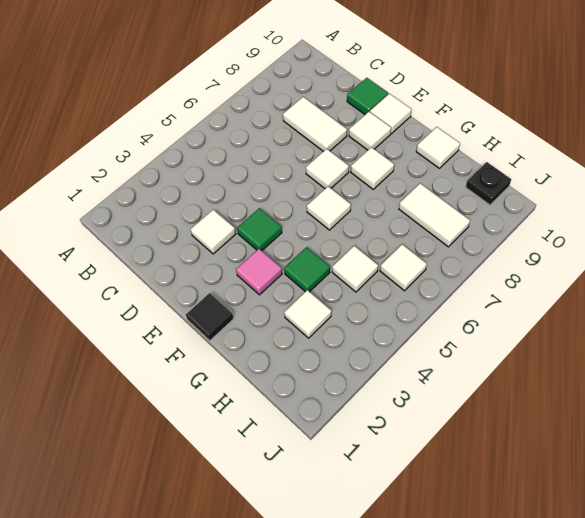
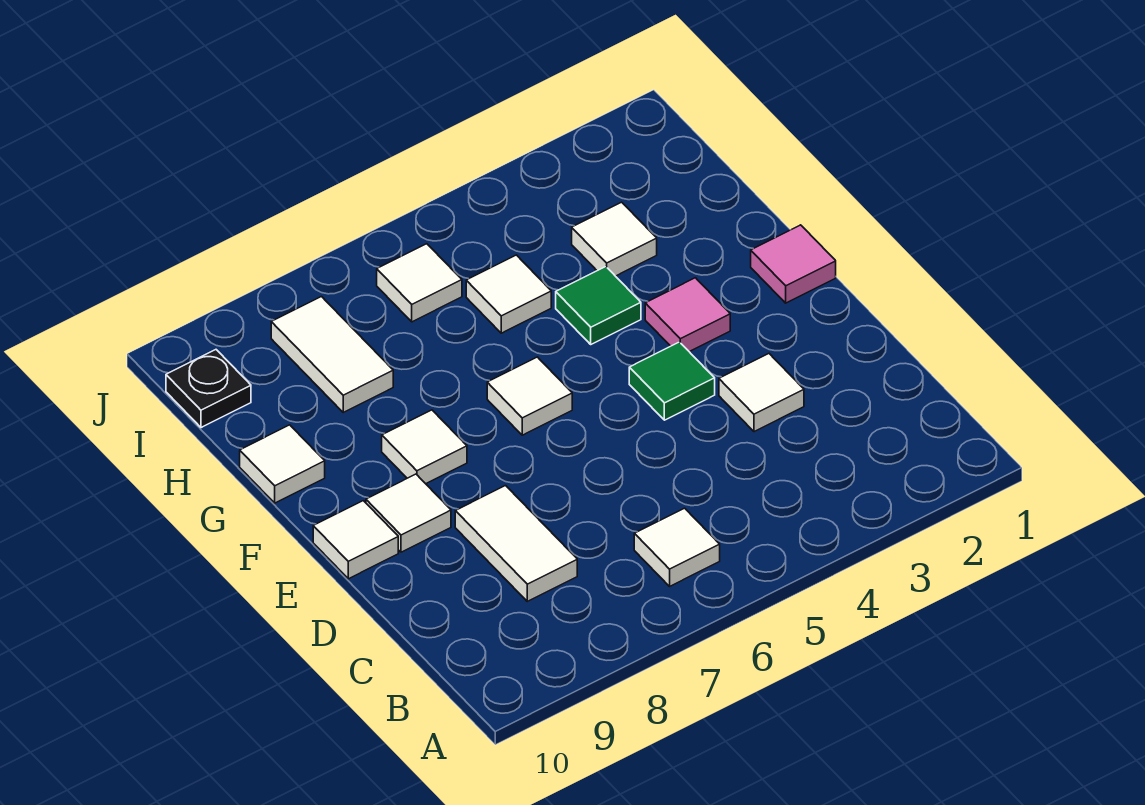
green tile D10 level 1 -> none
white tile E7 level 1 -> white tile B6 level 1
black tile F1 level 1 -> pink tile F1 level 1

